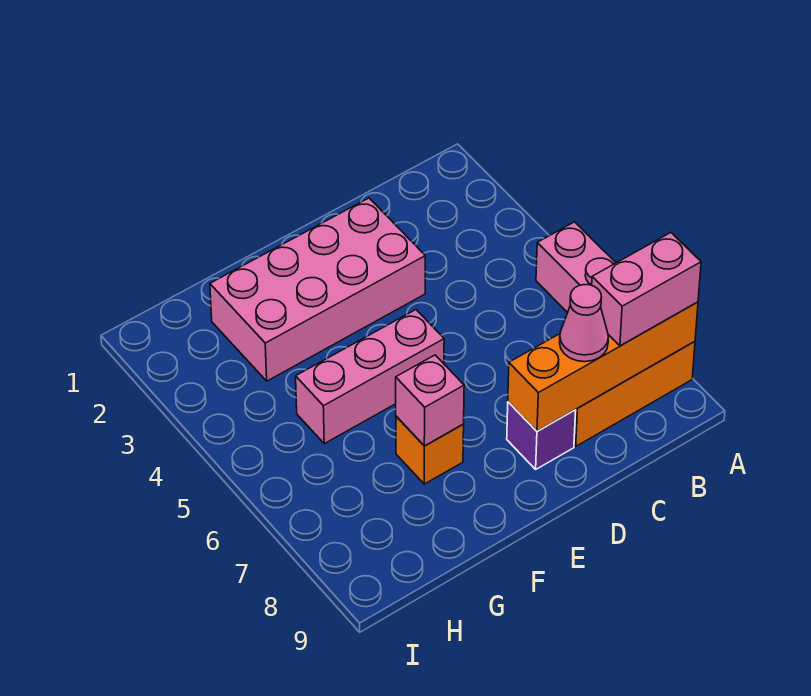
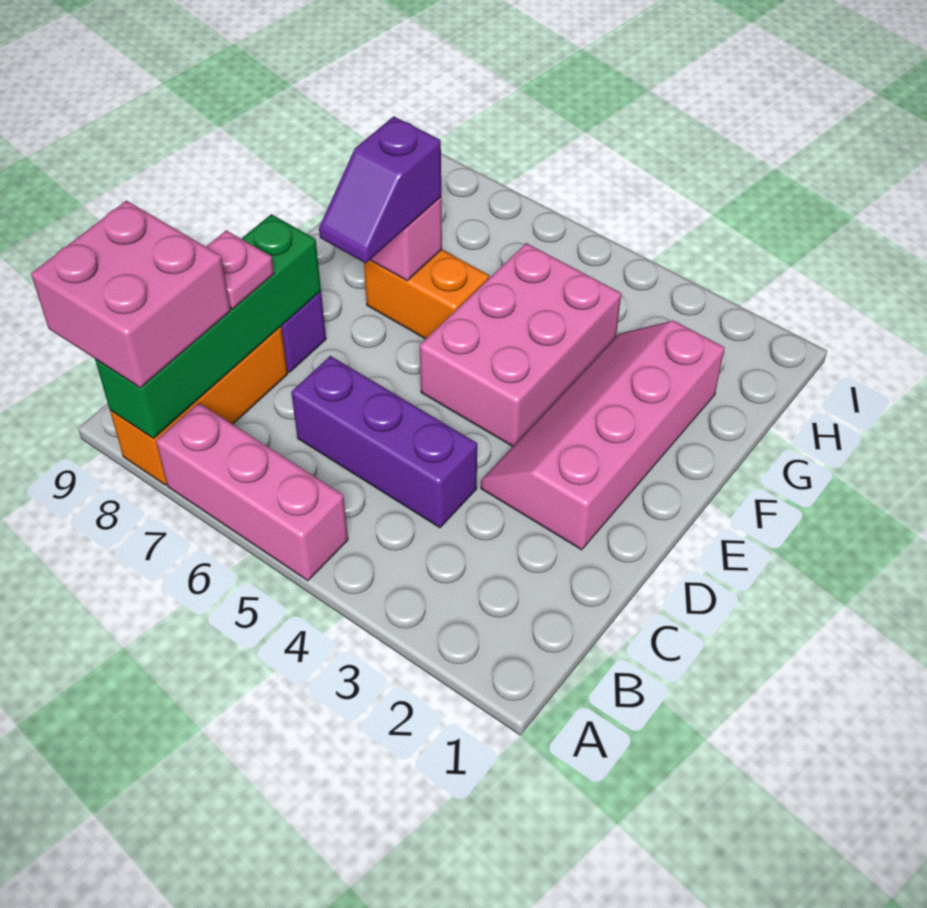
orange brick A8:D8 level 2 -> green brick A8:D8 level 2
pink brick A8:B8 level 3 -> pink brick A8:B9 level 3
none -> purple brick C4:C6 level 1
pink cone C8 level 3 -> pink plate C8 level 3
pink brick D2:G3 level 1 -> pink slope D2:G3 level 1 top 2
pink brick E5:G5 level 1 -> pink brick E4:G5 level 1
none -> purple slope E7:F7 level 3 top F
orange brick F7 level 1 -> orange brick F6:F7 level 1

